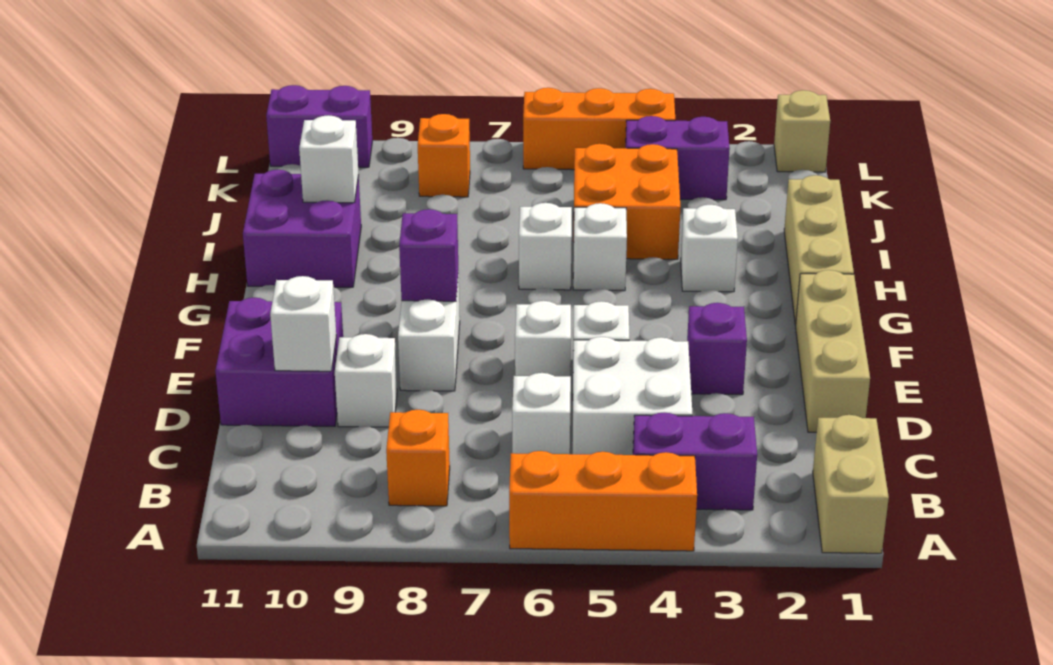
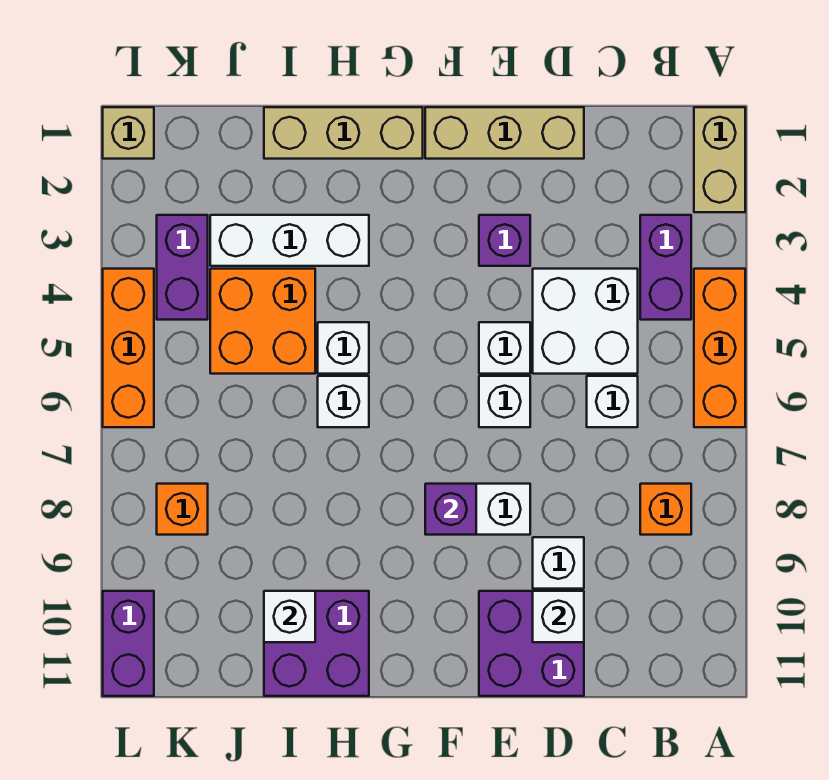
tan brick A1:B1 level 1 -> tan brick A1:A2 level 1
white brick H3 level 1 -> white brick H3:J3 level 1

